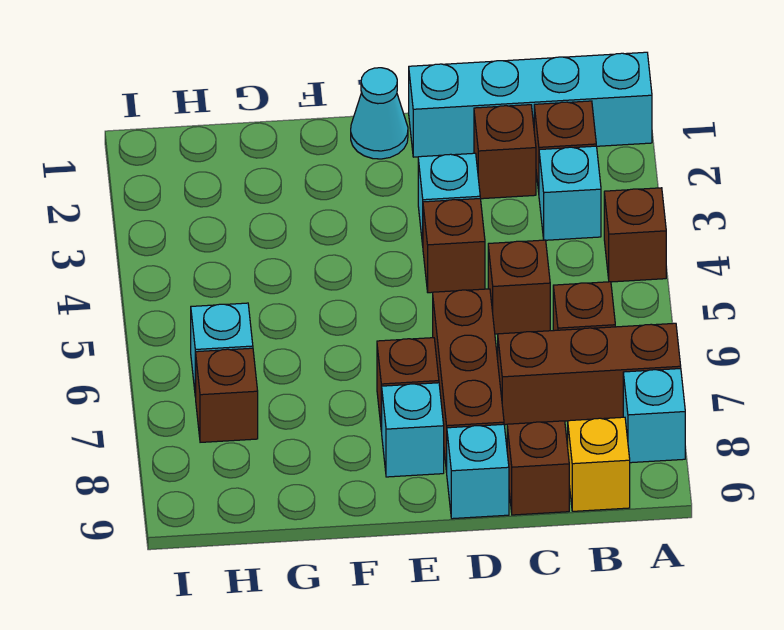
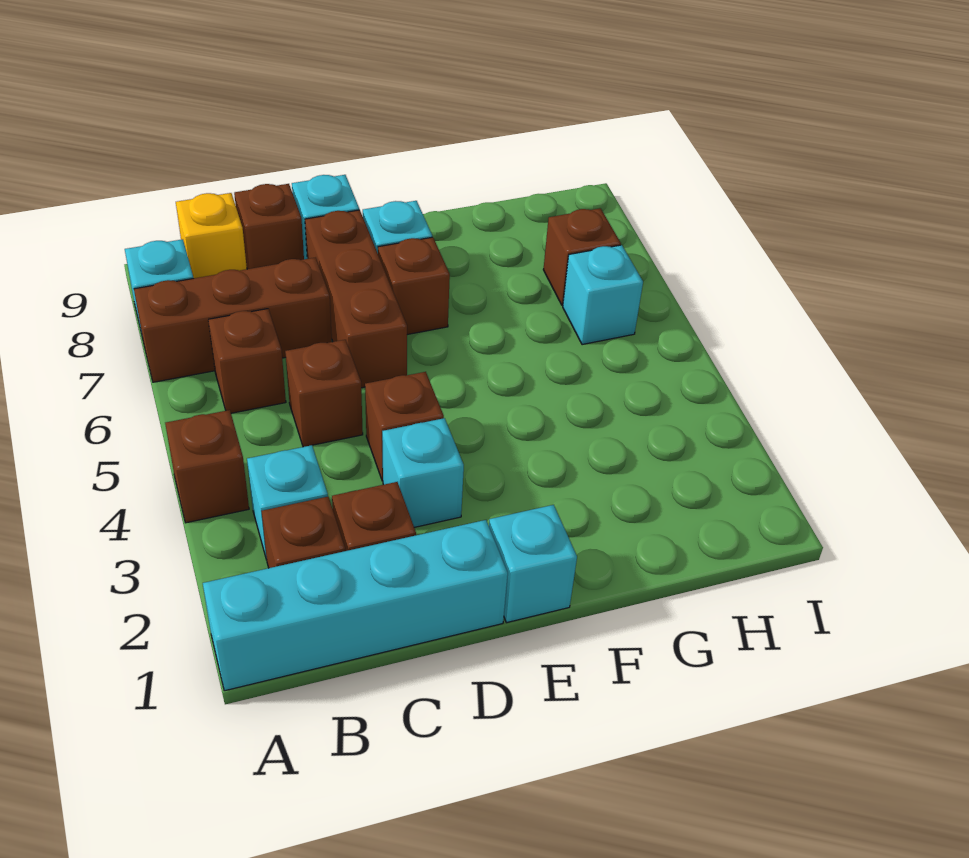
cyan cone E1 level 1 -> cyan brick E1 level 1

